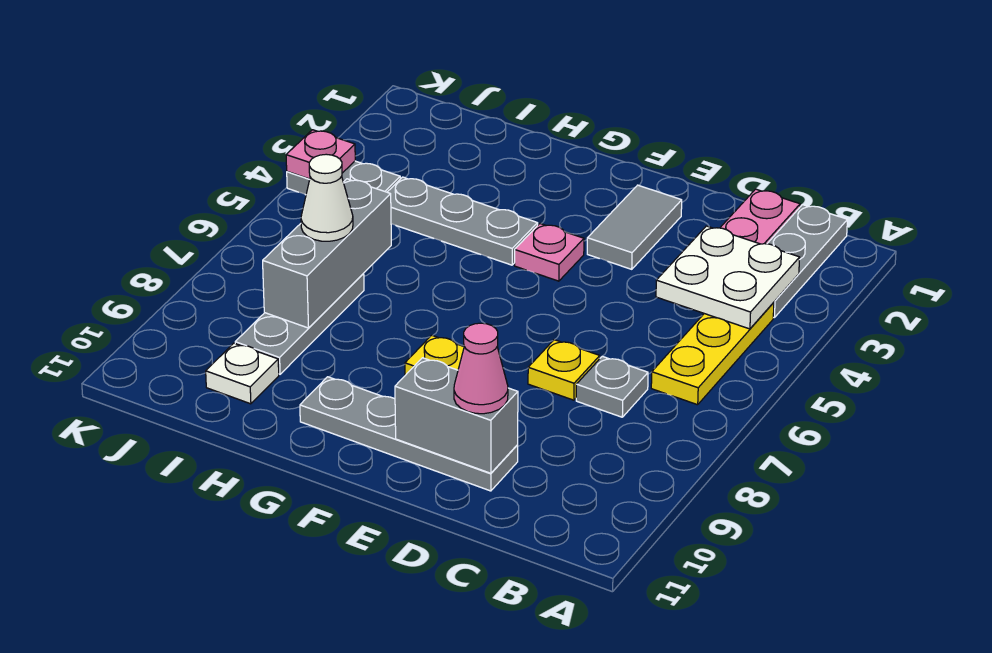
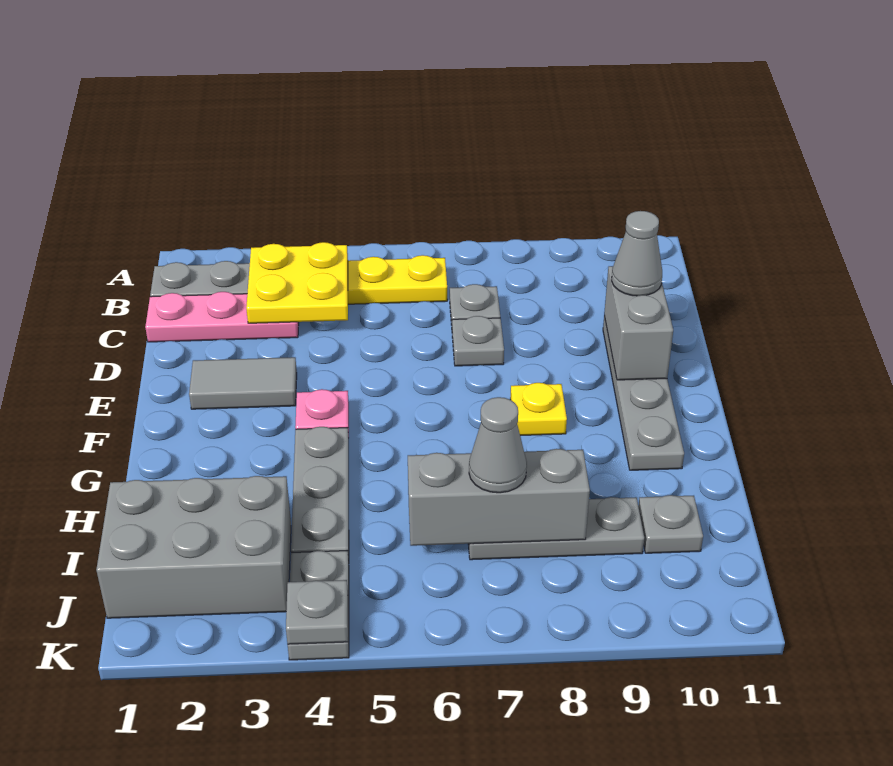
white plate B3:C4 level 2 -> yellow plate B3:C4 level 2
yellow plate D7 level 1 -> grey plate D7 level 1
pink cone D10 level 3 -> grey cone D10 level 3
none -> grey brick I1:J3 level 1
white cone I7 level 3 -> grey cone I7 level 3
white plate I10 level 1 -> grey plate I10 level 1
pink plate K4 level 2 -> grey plate K4 level 2

